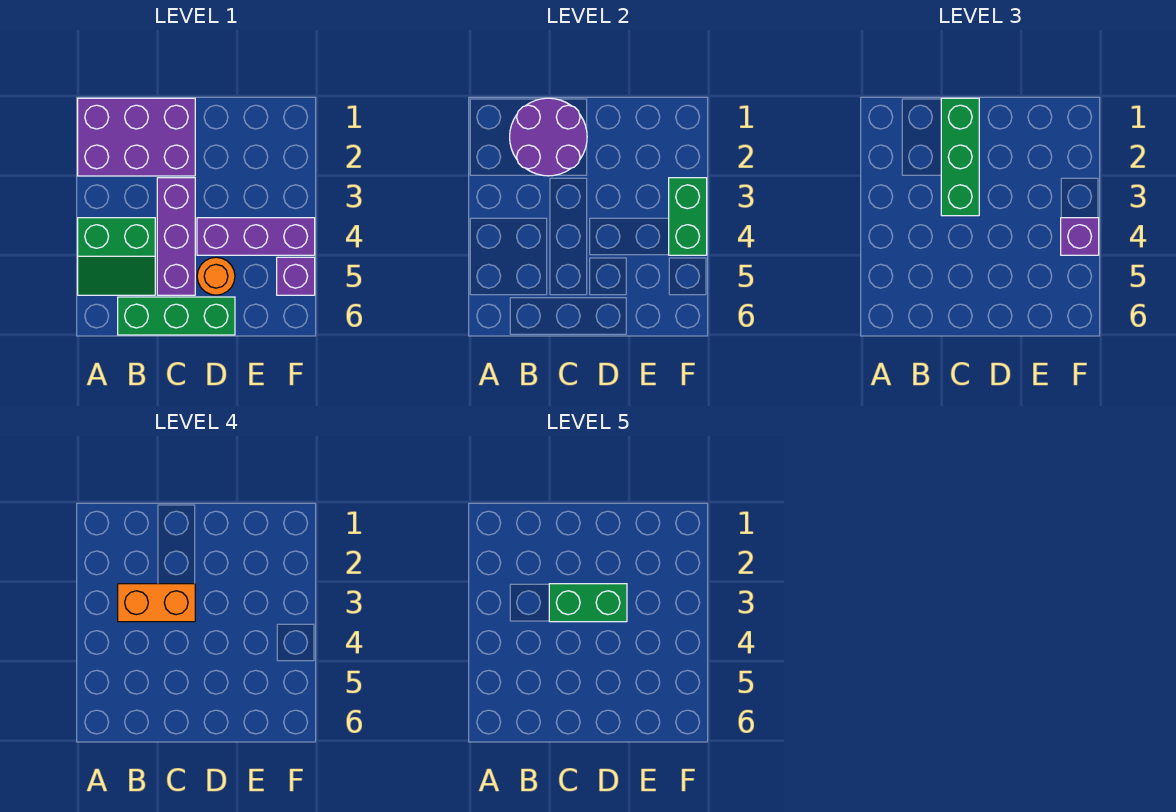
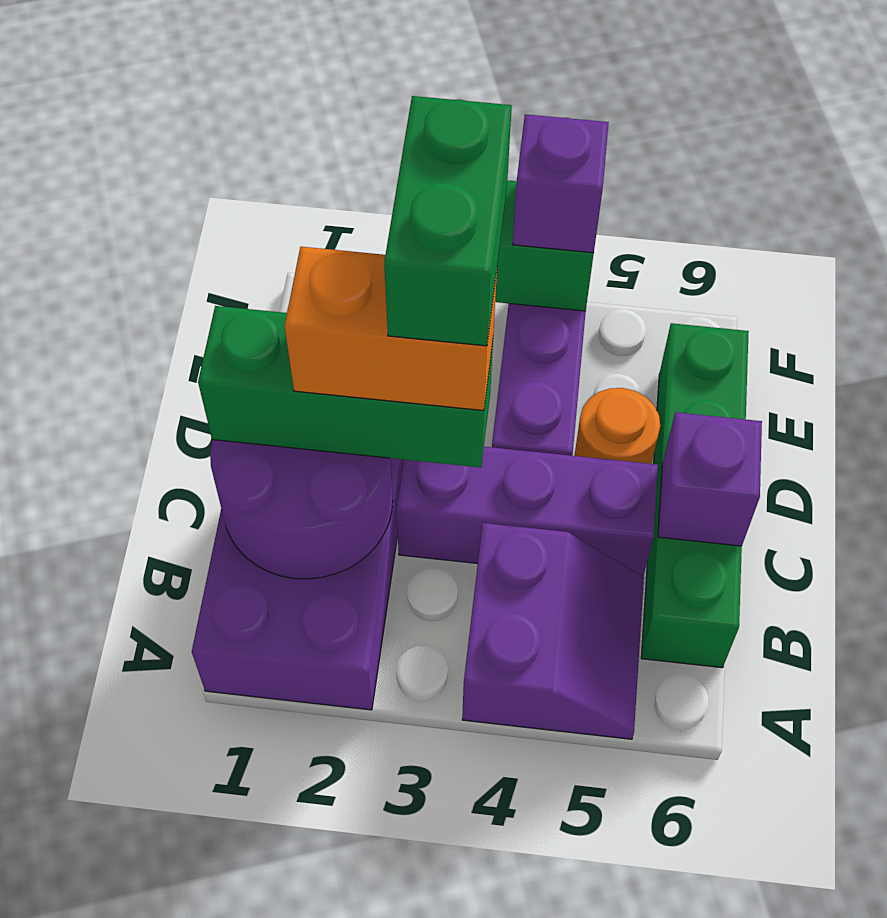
green slope A4:B5 level 1 top 4 -> purple slope A4:B5 level 1 top 4
orange brick B3:C3 level 4 -> orange brick C2:C3 level 4
green brick B6:D6 level 1 -> green brick B6:E6 level 1
purple brick F5 level 1 -> purple brick C6 level 2

